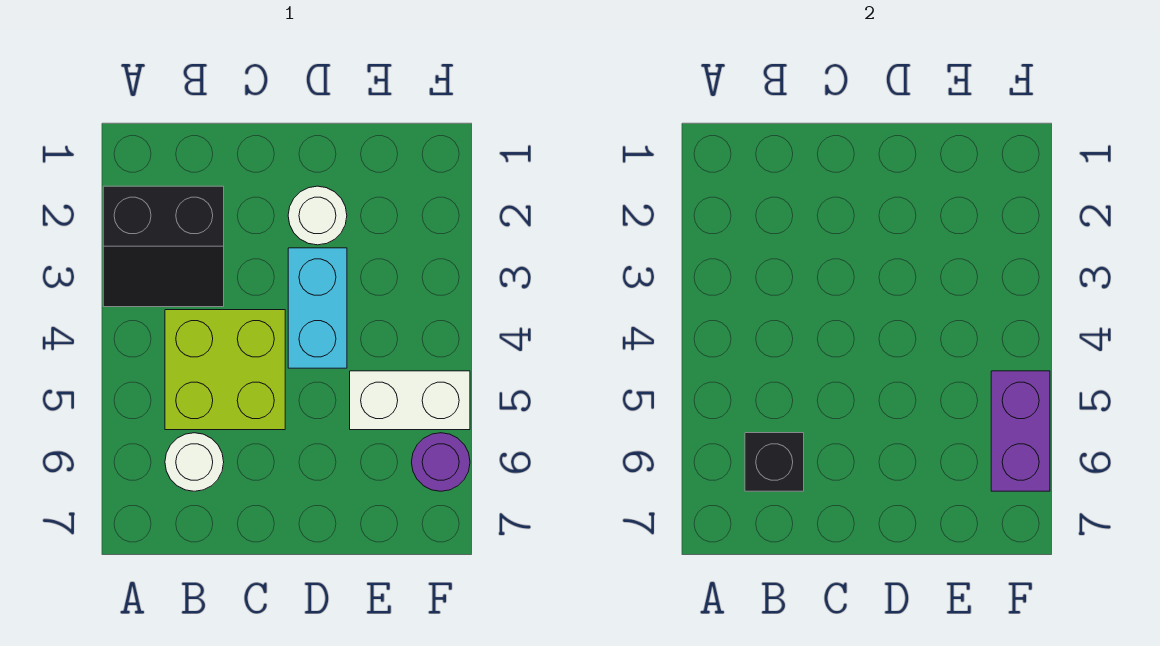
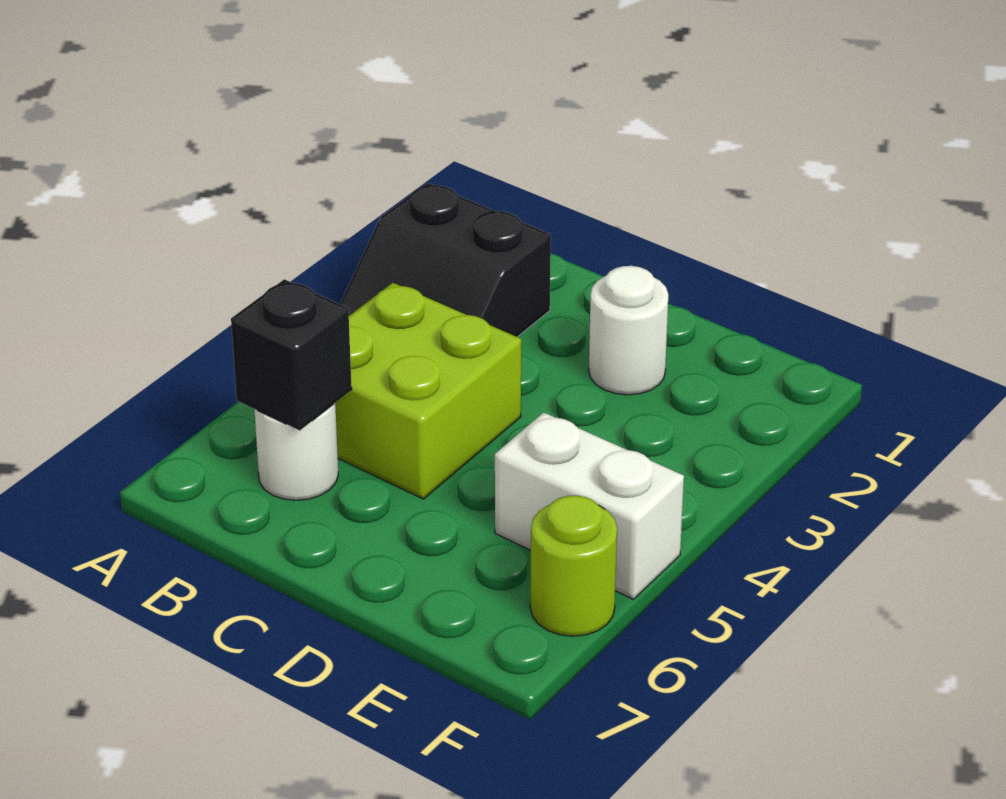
cyan brick D3:D4 level 1 -> none
purple brick F5:F6 level 2 -> none
purple round brick F6 level 1 -> lime round brick F6 level 1

